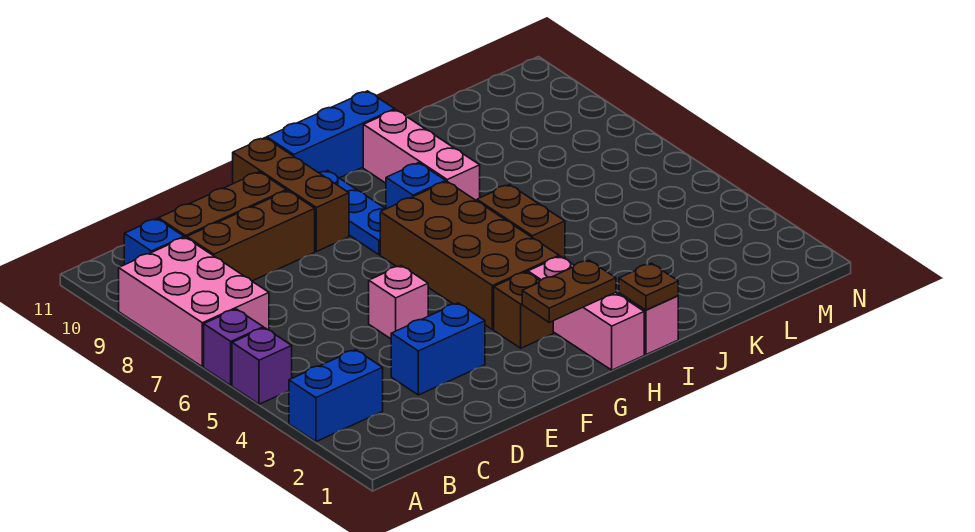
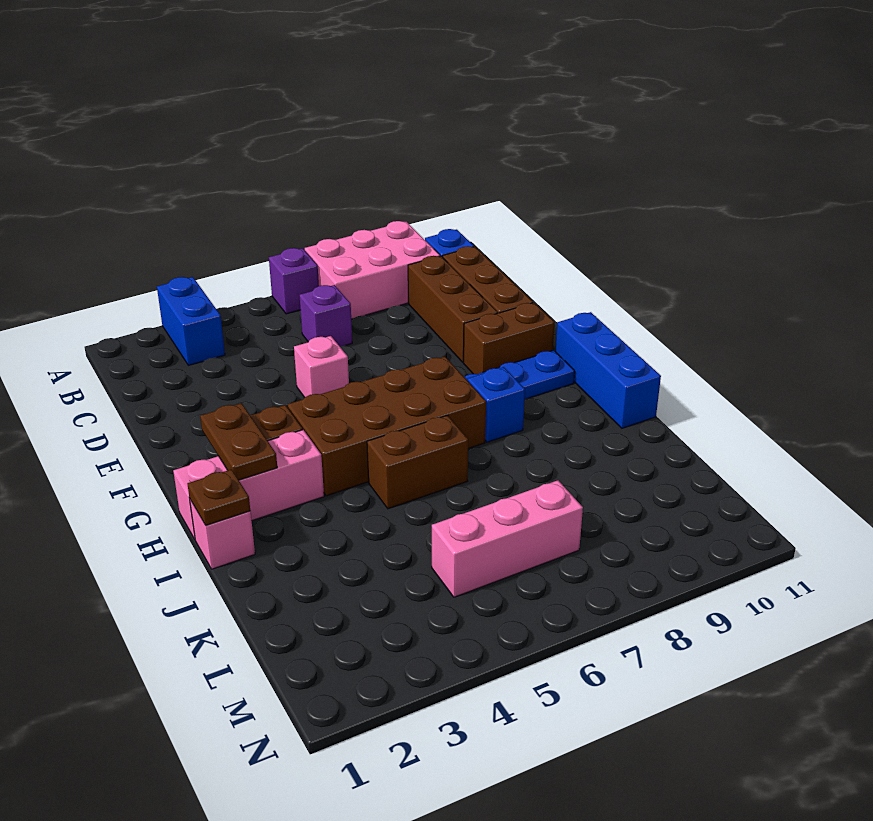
purple brick A5 level 1 -> purple brick C6 level 1
blue brick D3:E3 level 1 -> none
brown brick F9:F11 level 1 -> brown brick F9:F10 level 1
pink brick I8:I10 level 1 -> pink brick L5:L7 level 1

